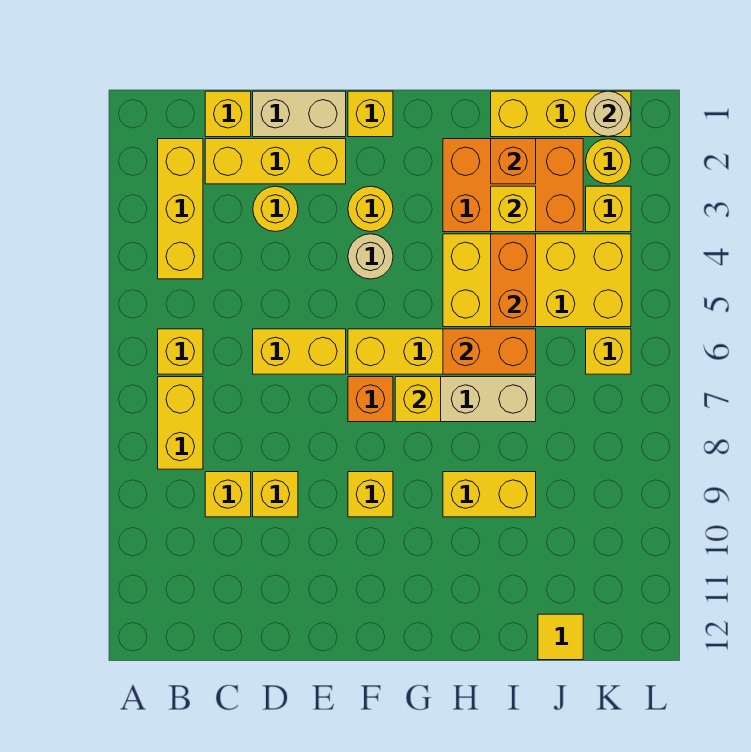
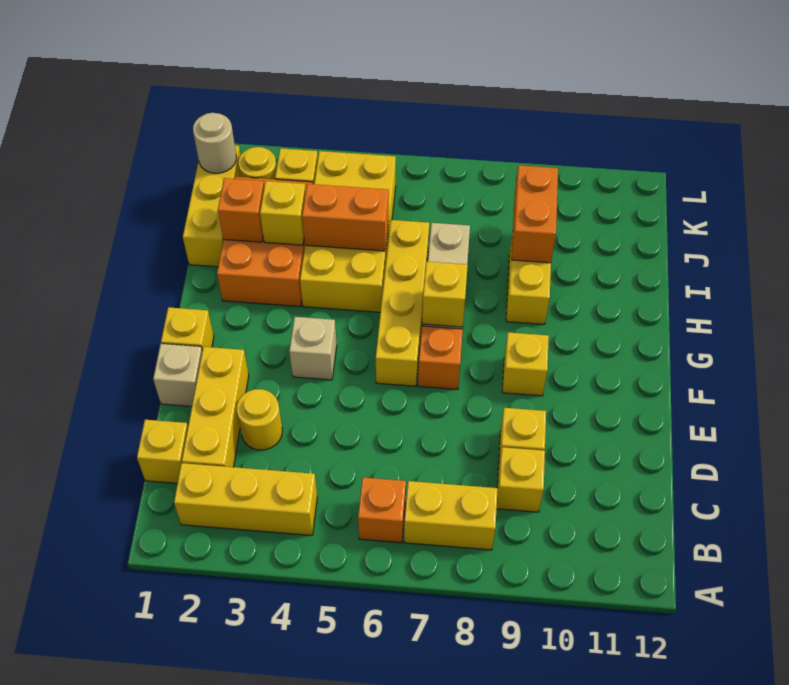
yellow brick B6 level 1 -> orange brick B6 level 1
tan brick D1:E1 level 1 -> tan brick E1 level 1
yellow brick D6:E6 level 1 -> none
yellow round brick F3 level 1 -> none
tan round brick F4 level 1 -> tan brick F4 level 1
orange brick H6:I6 level 2 -> orange brick I9:J9 level 2
yellow tile J12 level 1 -> none
yellow brick K6 level 1 -> none

